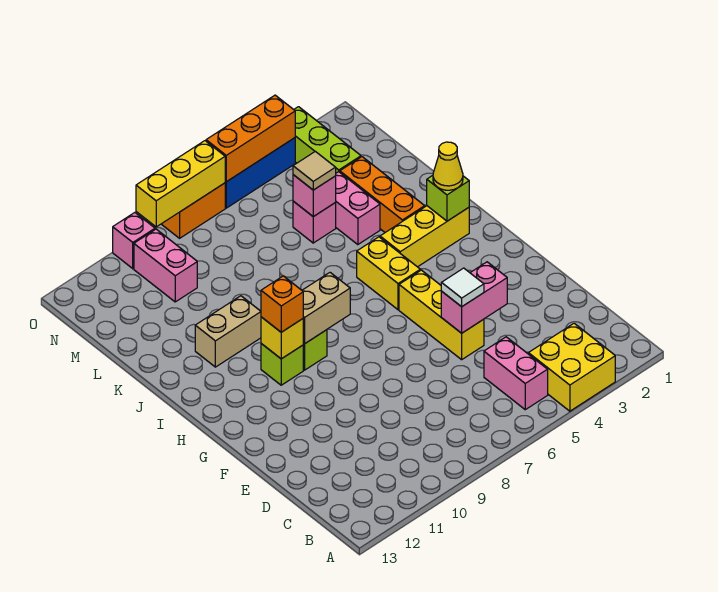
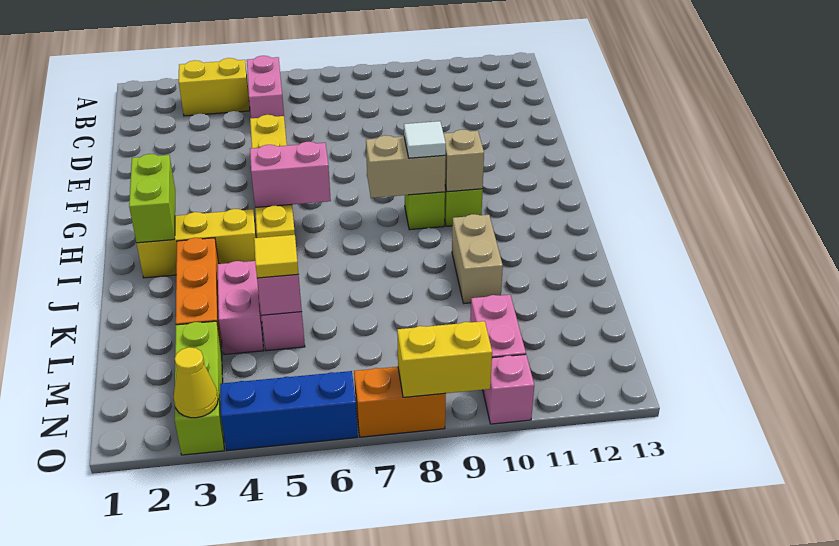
yellow brick A3:B4 level 1 -> yellow brick B3:B4 level 1
pink brick E4:E5 level 2 -> pink brick H5:H6 level 2
white tile E5 level 3 -> white tile H9 level 3
yellow brick H10 level 2 -> tan brick H10 level 2
orange brick H10 level 3 -> none
lime brick I2 level 2 -> lime brick H2:I2 level 2
yellow cone I2 level 3 -> yellow cone O3 level 2
tan brick J10:J11 level 1 -> tan brick J10:K10 level 1
tan tile L5 level 3 -> yellow tile L5 level 3
orange brick O4:O6 level 2 -> none
yellow brick O7:O9 level 2 -> yellow brick O8:O9 level 2

